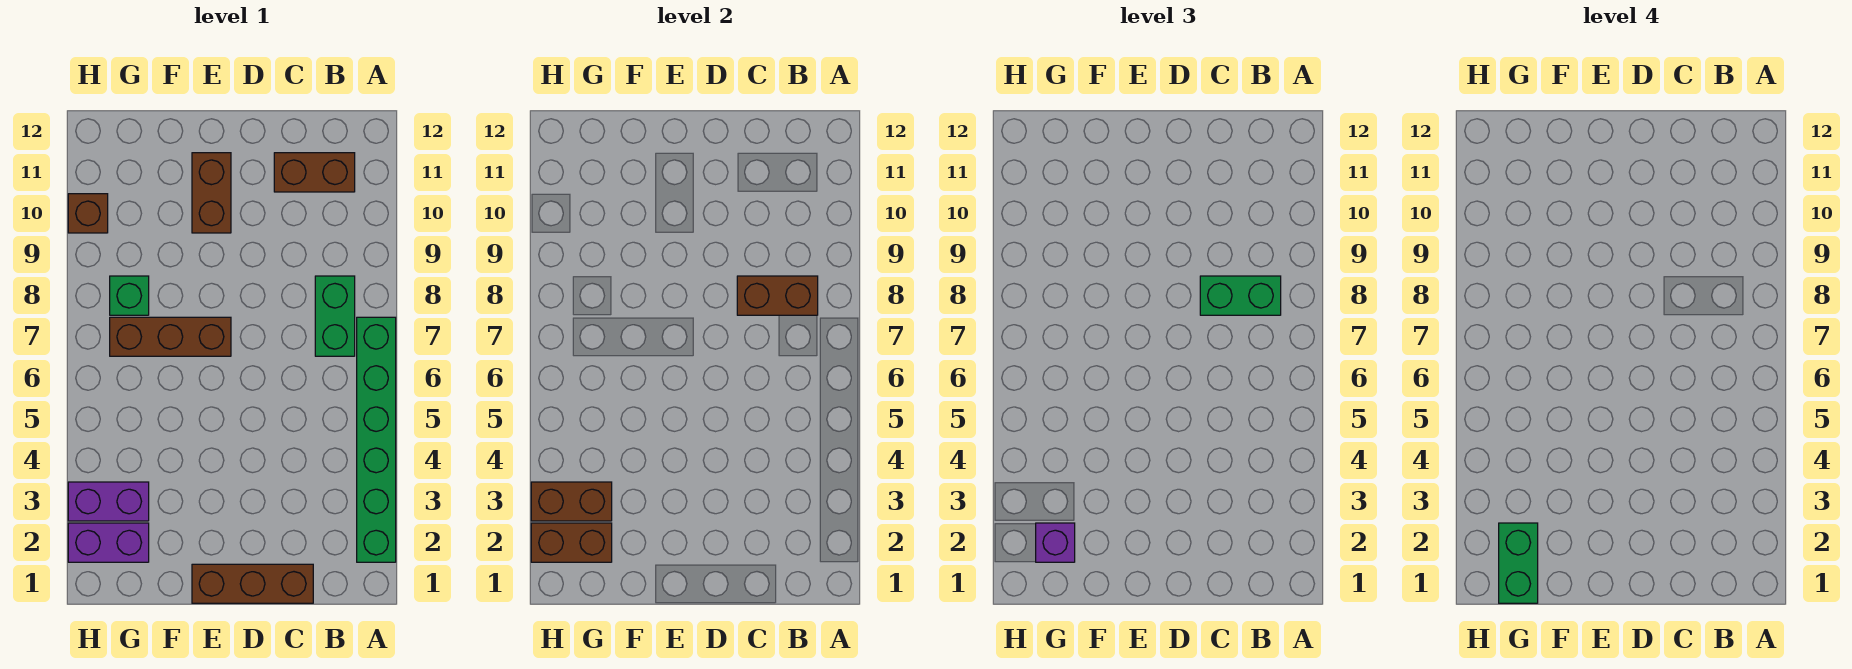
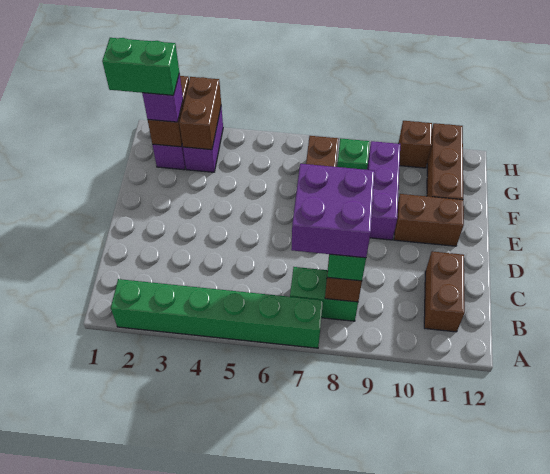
none -> purple brick B7:C8 level 4
brown brick C1:E1 level 1 -> brown brick F11:H11 level 1
none -> purple brick E9:G9 level 1

